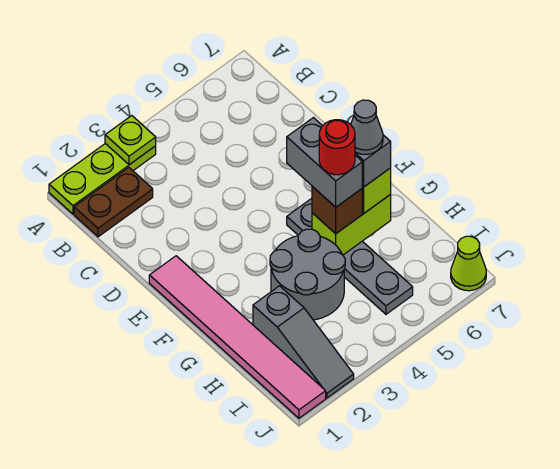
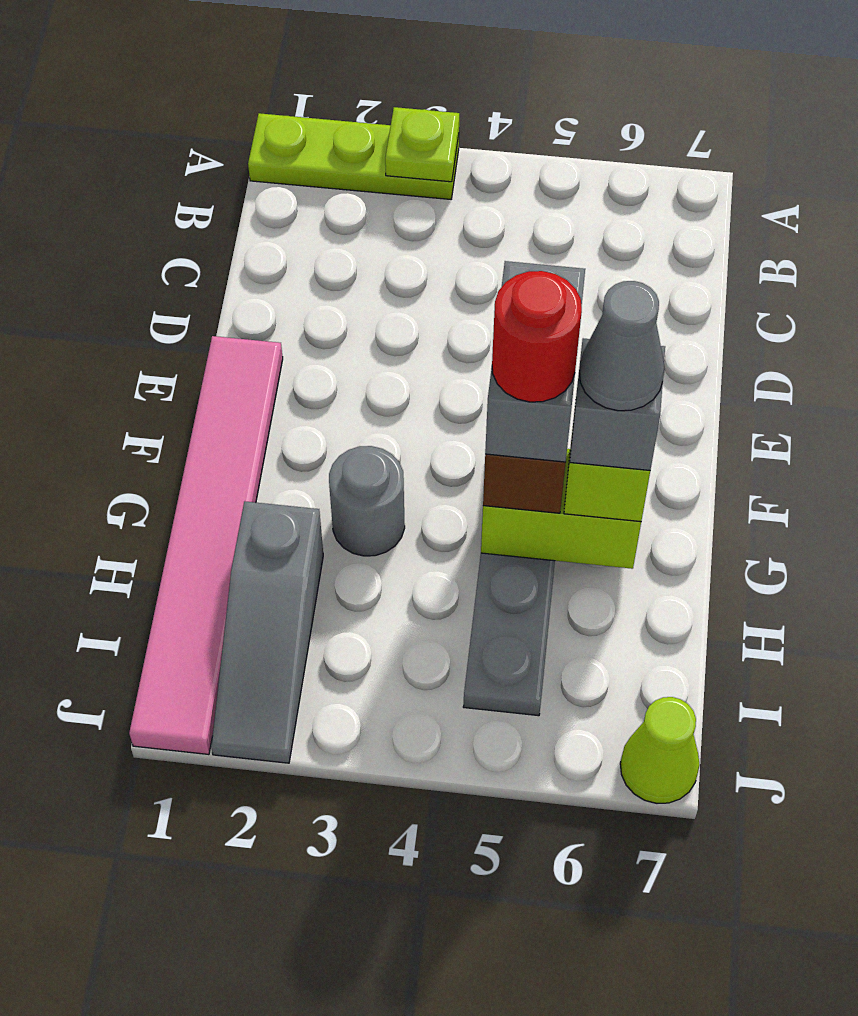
brown plate B1:B2 level 1 -> none
grey round brick G3:H4 level 1 -> grey round brick G3 level 1

